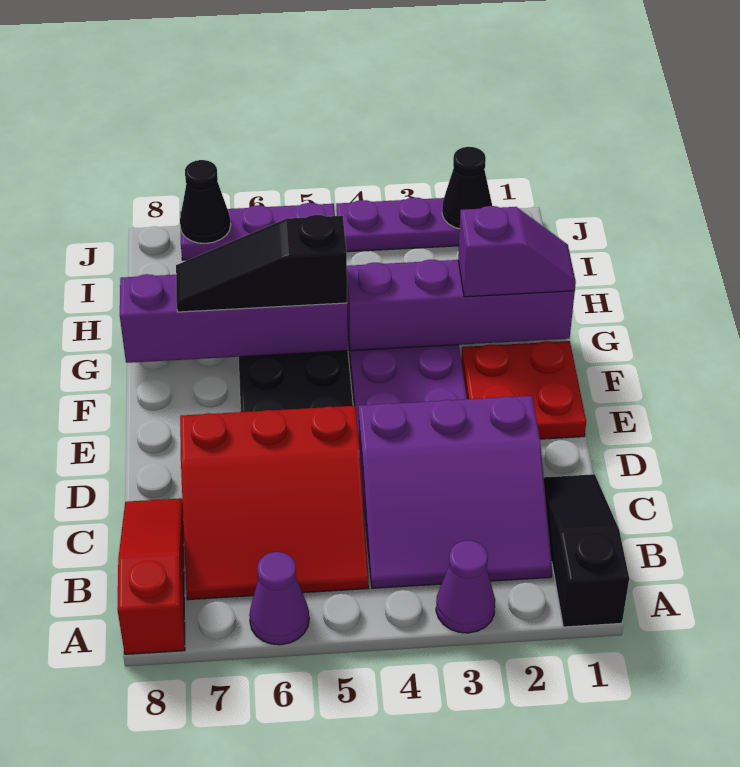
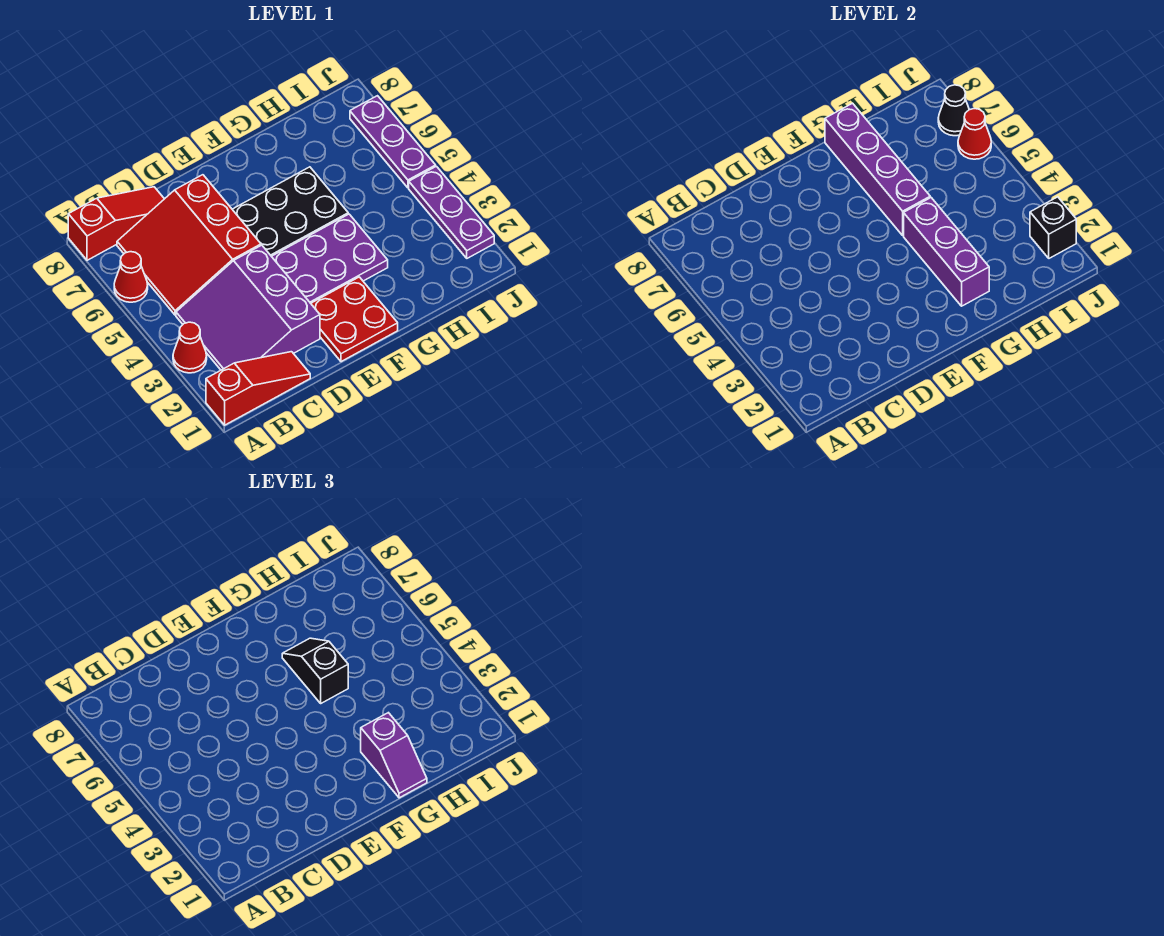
black slope A1:C1 level 1 top A -> red slope A1:C1 level 1 top A
purple cone A3 level 1 -> red cone A3 level 1
purple cone A6 level 1 -> red cone A6 level 1
purple brick G1:G4 level 2 -> purple brick G2:G4 level 2
black slope G5:G7 level 3 top 5 -> black slope G5:G6 level 3 top 5
black cone J2 level 2 -> black brick J2 level 2
none -> red cone J6 level 2

